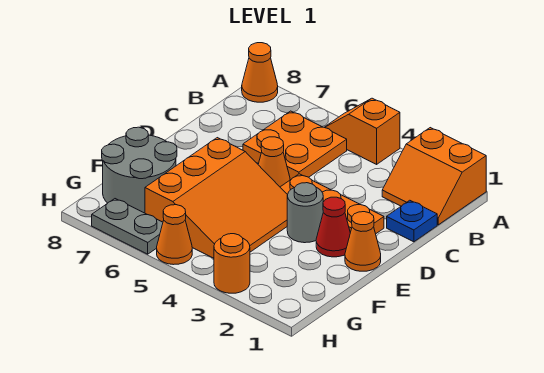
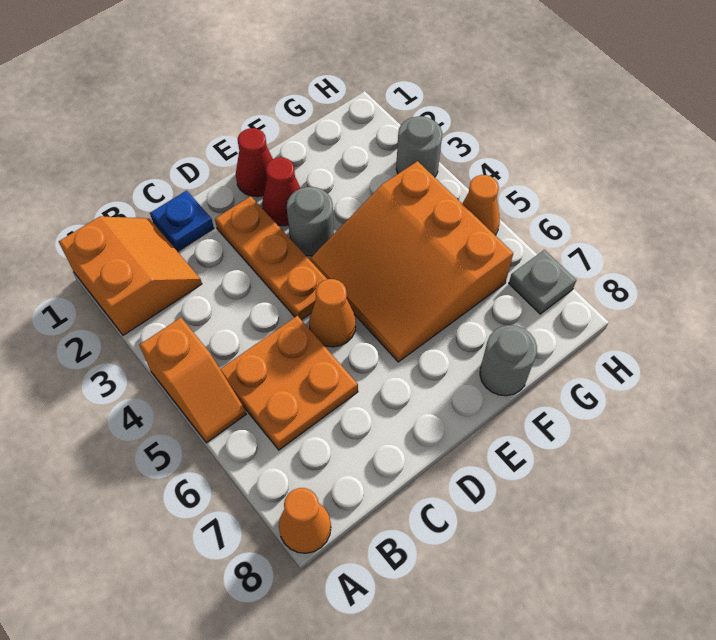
orange cone E1 level 1 -> red cone E1 level 1
orange slope E4:G6 level 1 top 6 -> orange slope E4:G6 level 1 top G
grey round brick F7:G8 level 1 -> grey round brick F8 level 1
orange round brick H3 level 1 -> grey round brick H3 level 1
grey plate H6:H7 level 1 -> grey plate H7 level 1

